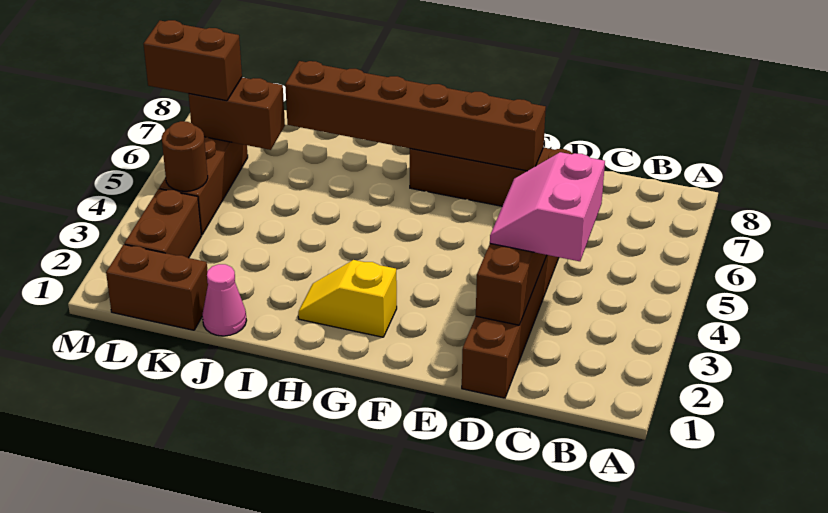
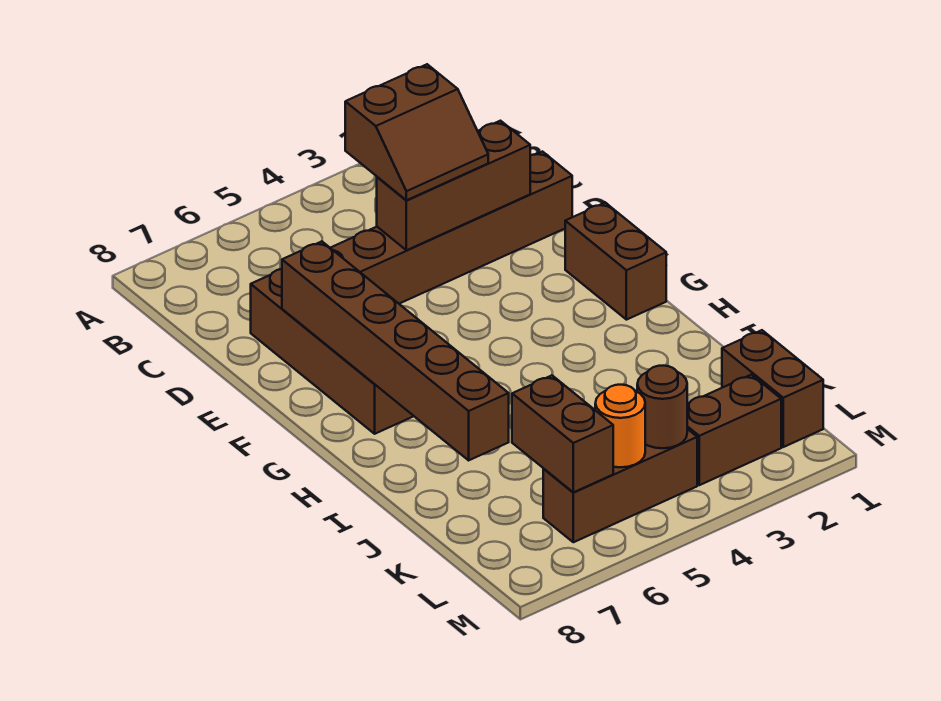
pink slope C3:D4 level 3 top C -> brown slope C3:D4 level 3 top C
yellow slope G2:H2 level 1 top G -> none
pink cone J1 level 1 -> none
none -> orange round brick L5 level 2
brown brick L6:M6 level 3 -> brown brick F1:G1 level 1

